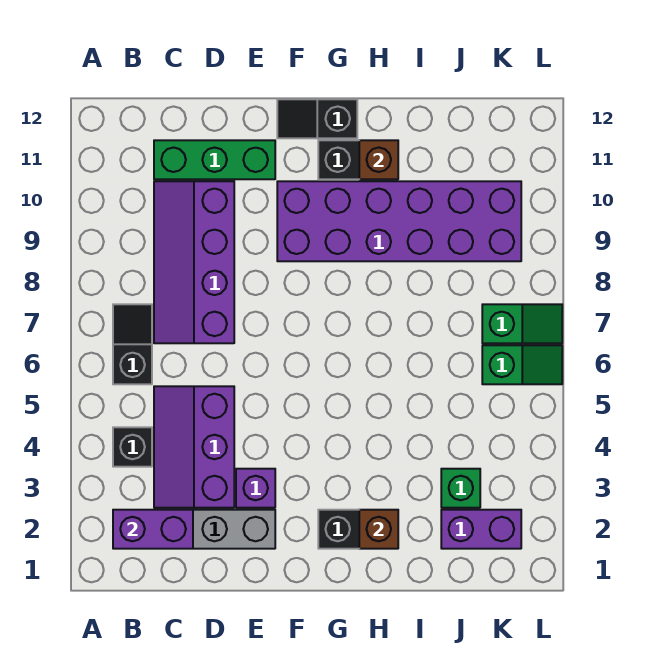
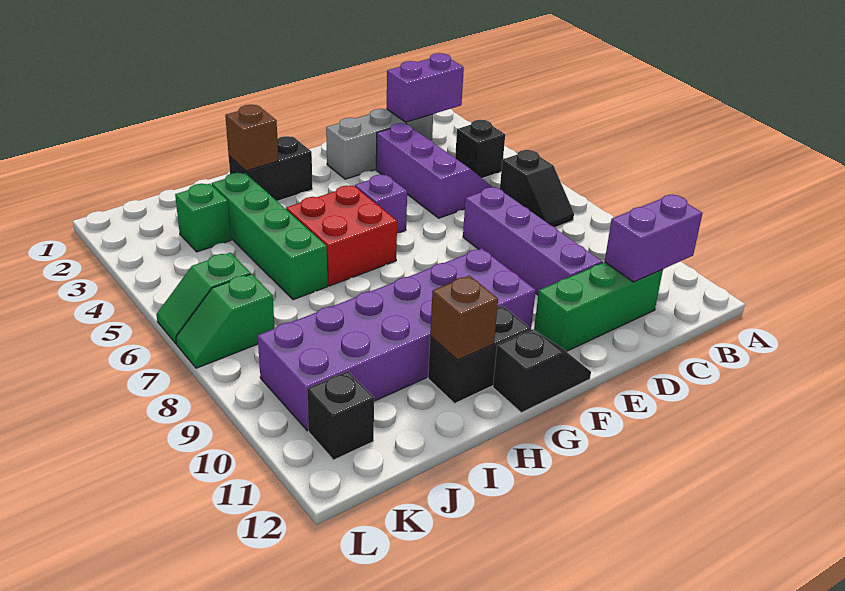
purple brick E3 level 1 -> purple brick F5 level 1
none -> red brick G5:H6 level 1
none -> green brick I3:I6 level 1
purple brick J2:K2 level 1 -> purple brick B11:C11 level 2
none -> black brick K11 level 1

